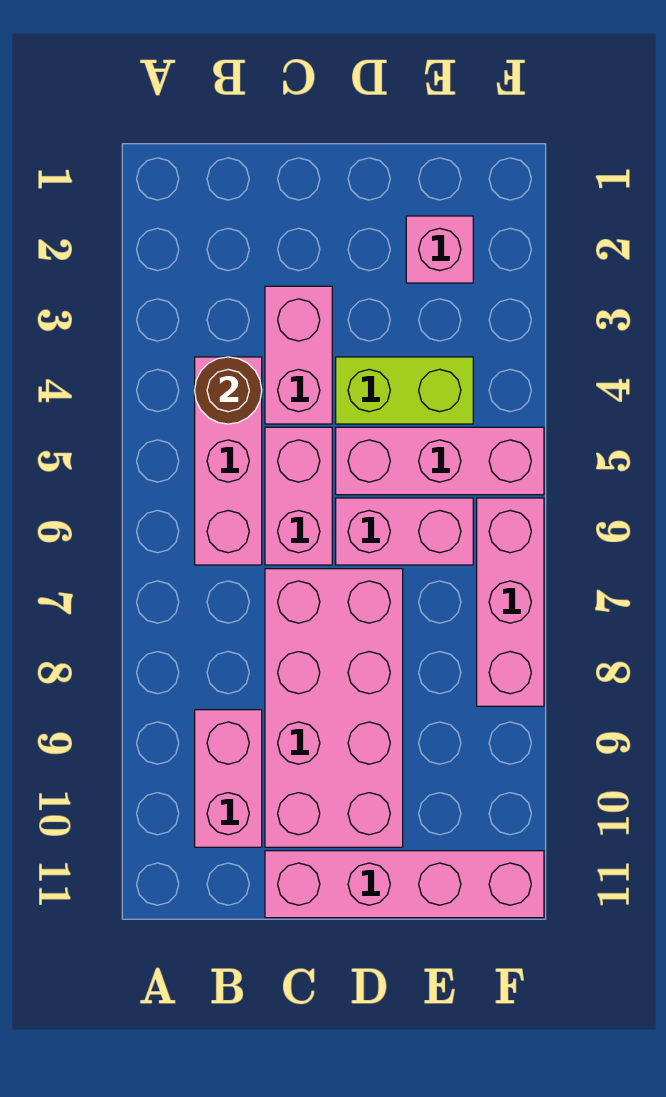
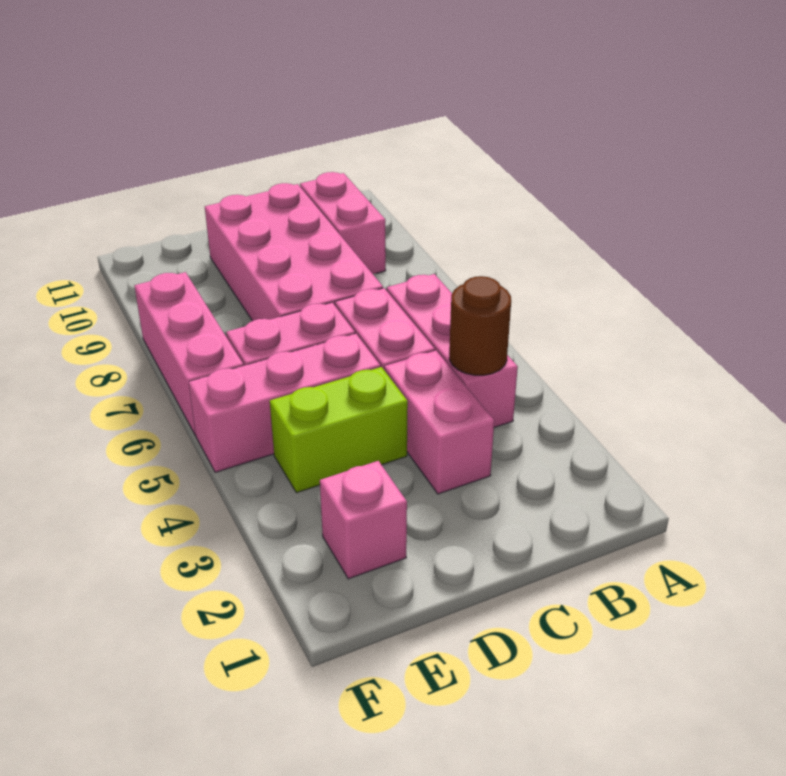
pink brick C11:F11 level 1 -> none

